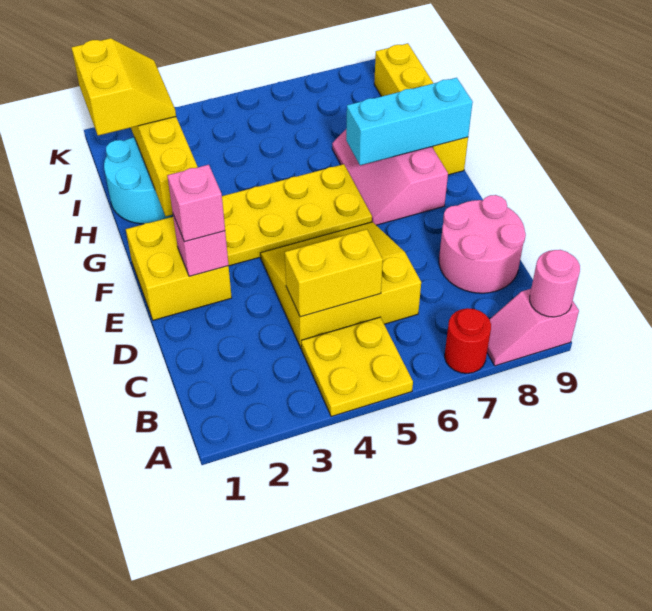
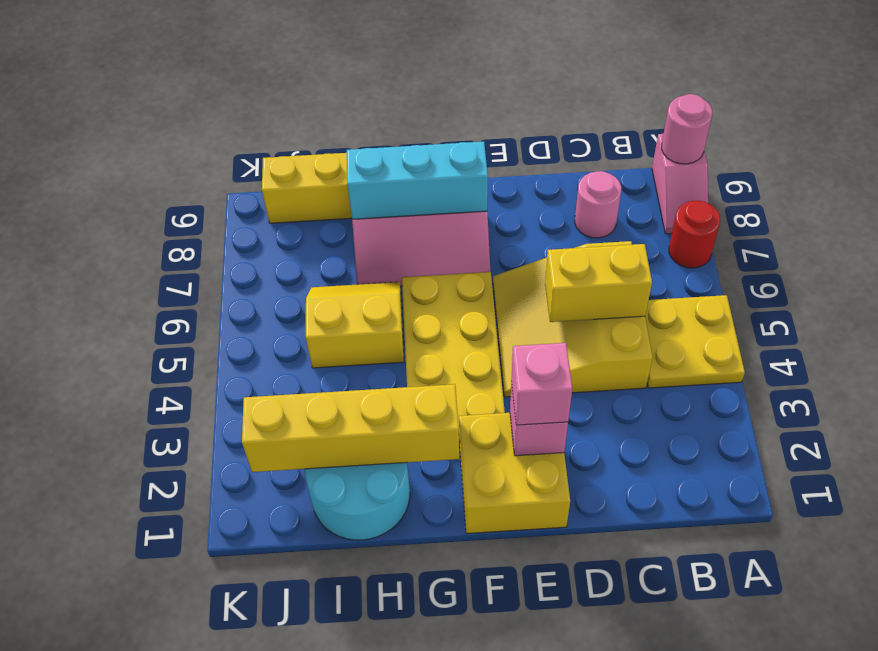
yellow brick C4:C5 level 2 -> yellow brick C5:D5 level 2
pink round brick C8:D9 level 1 -> pink round brick C8 level 1
cyan brick G7:G9 level 2 -> cyan brick F8:H8 level 2
yellow slope I1:J2 level 3 top 1 -> yellow slope H5:I6 level 1 top 5

